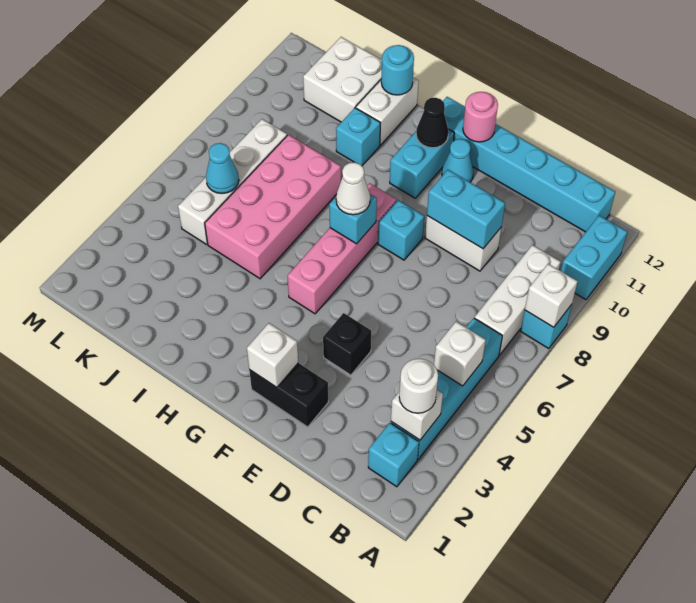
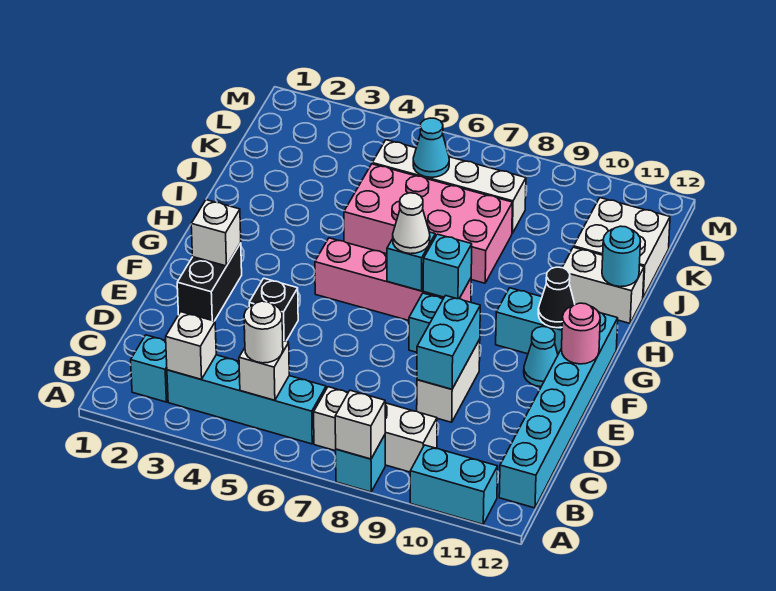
white round brick B3 level 3 -> white round brick B5 level 3
cyan brick I10 level 1 -> cyan brick G8 level 2

